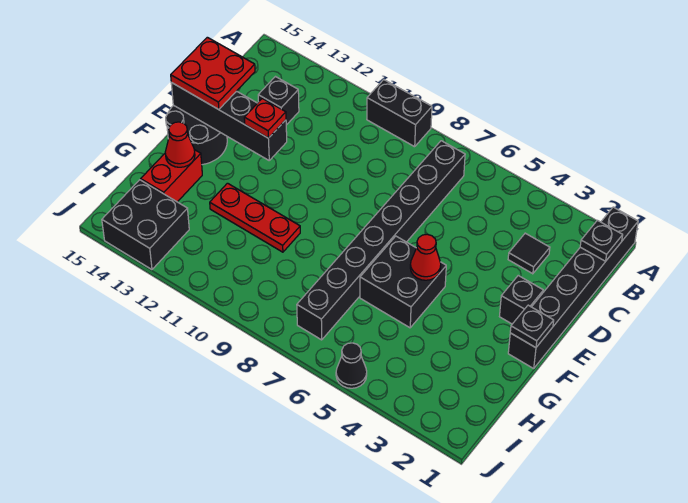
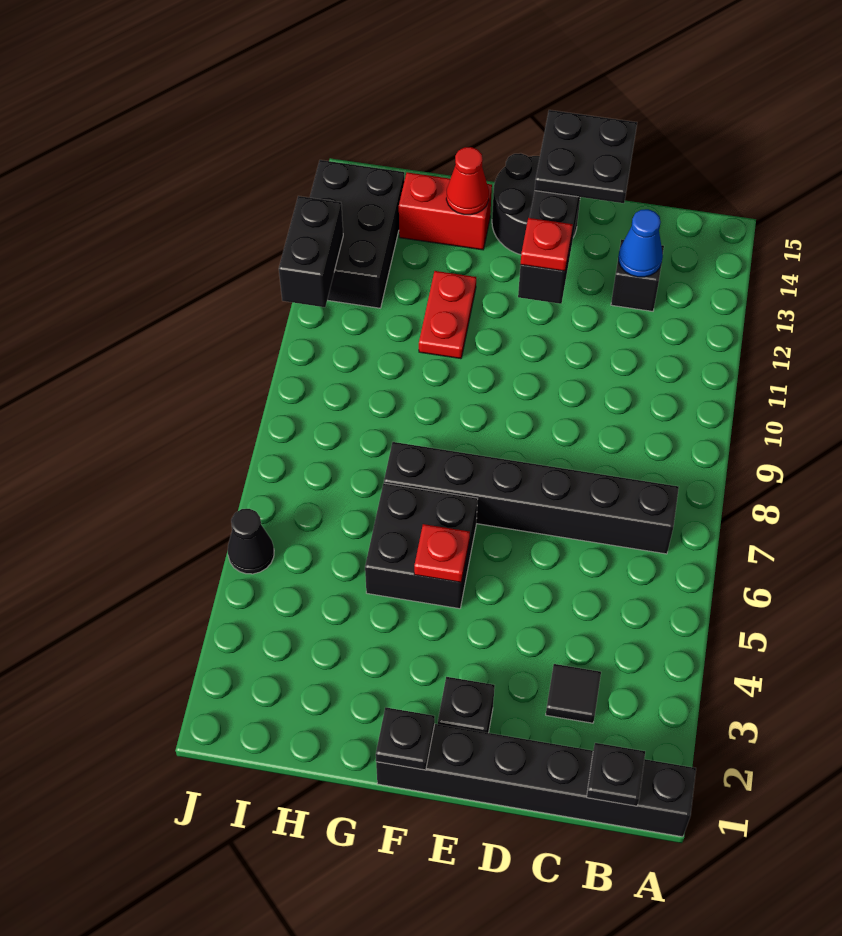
black brick A9:A10 level 1 -> black brick J11:J12 level 2
black brick B7:I7 level 1 -> black brick B7:G7 level 1
none -> blue cone C13 level 2
red plate D14:E15 level 3 -> black plate D14:E15 level 3
red cone F5 level 2 -> red plate F5 level 2
red plate G10:G12 level 1 -> red plate G11:G12 level 1
black brick I13:J14 level 1 -> black brick I12:J14 level 1

